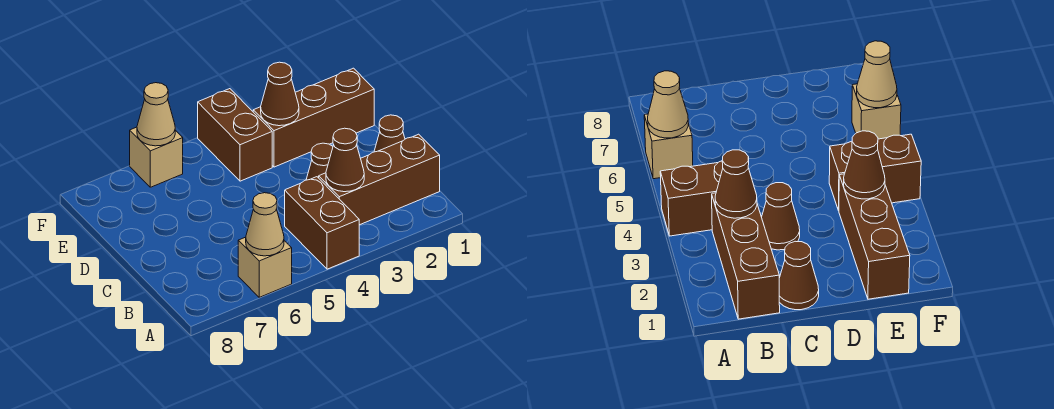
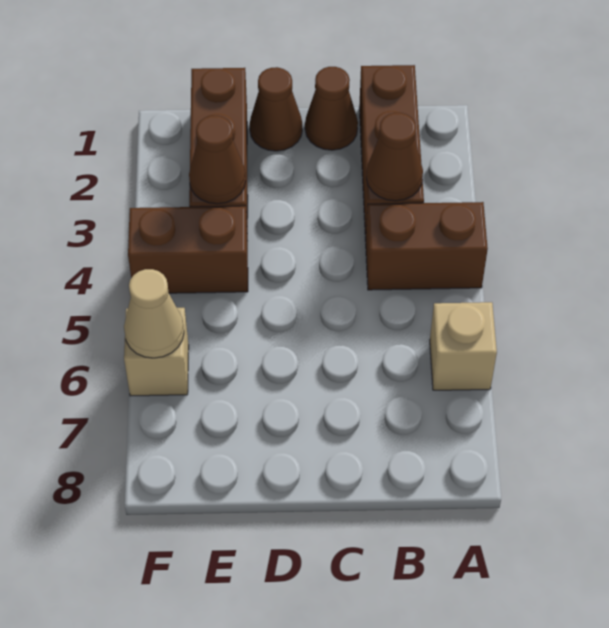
tan cone A6 level 2 -> none
brown cone C3 level 1 -> brown cone D1 level 1

